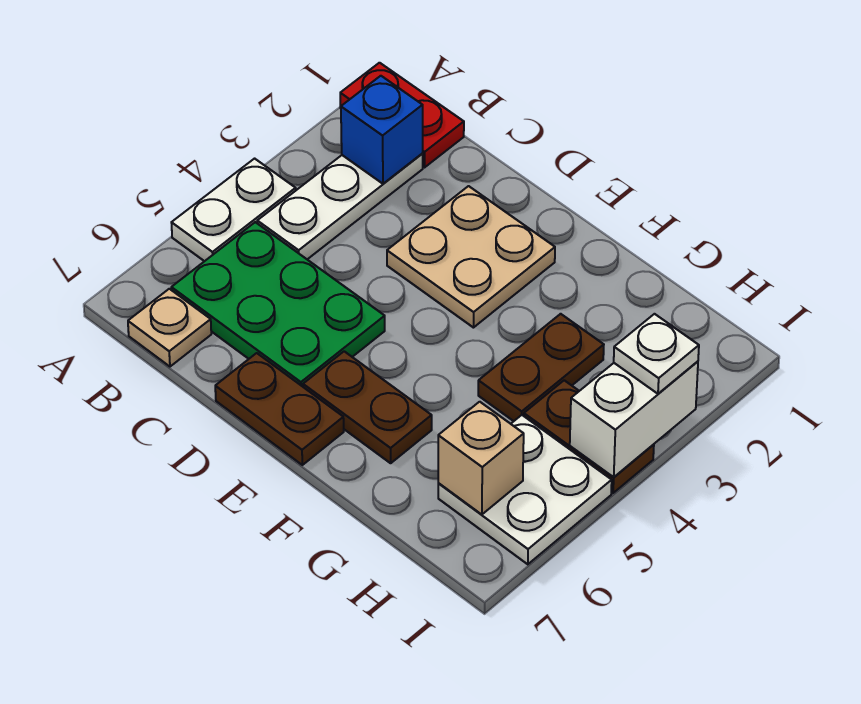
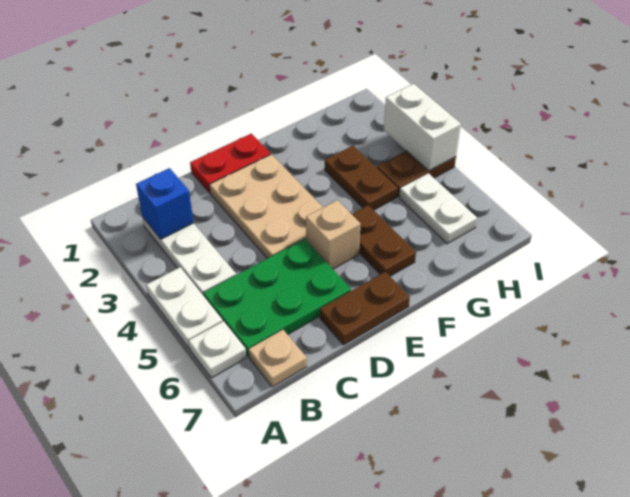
red plate A1:B1 level 1 -> red plate D1:E1 level 1
tan plate D2:E3 level 1 -> tan plate D2:E4 level 1
brown plate E6:F6 level 1 -> brown plate F5:F6 level 1
white plate H5:I6 level 1 -> white plate H5:H6 level 1
tan brick H6 level 2 -> tan brick E5 level 1
white plate I3 level 3 -> white plate A6 level 1

